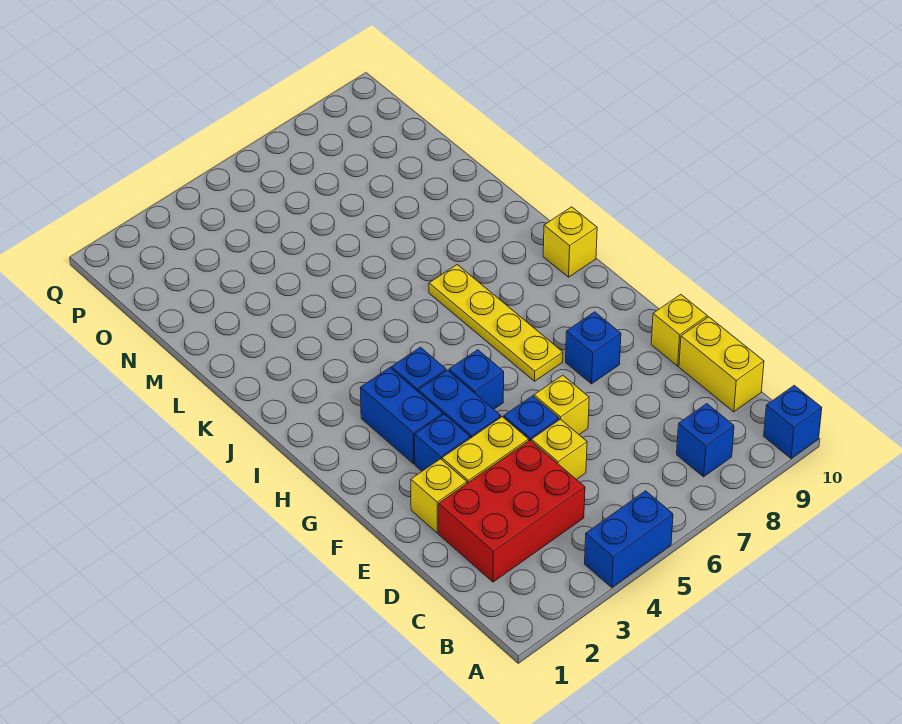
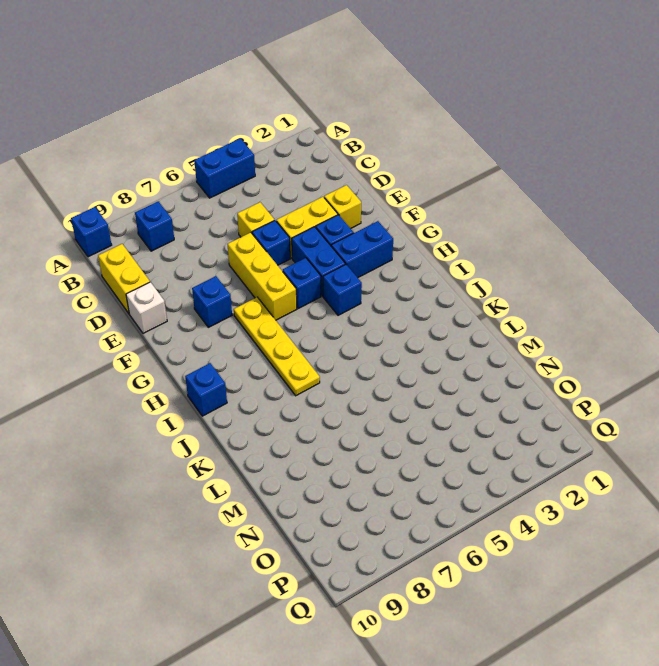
red brick C2:D4 level 1 -> none
yellow brick E6 level 1 -> yellow brick E6:G6 level 1
yellow brick E10 level 1 -> white brick E10 level 1
blue brick G3:H3 level 1 -> blue brick G2:G3 level 1
yellow brick I10 level 1 -> blue brick I10 level 1

